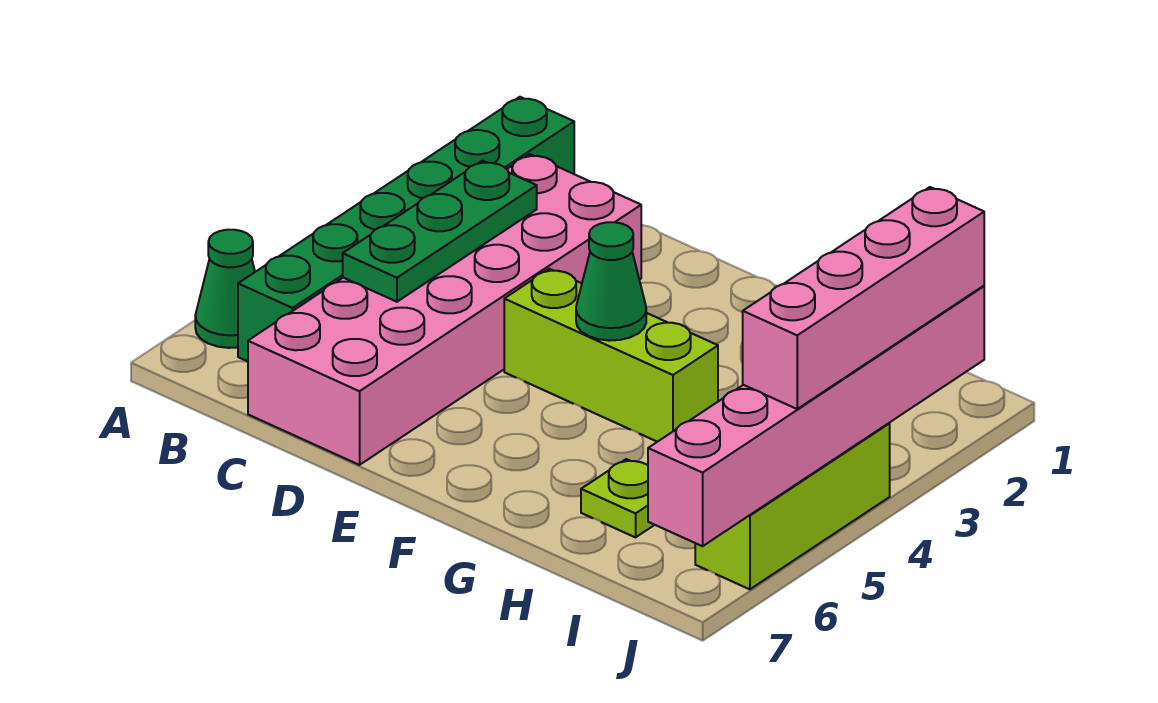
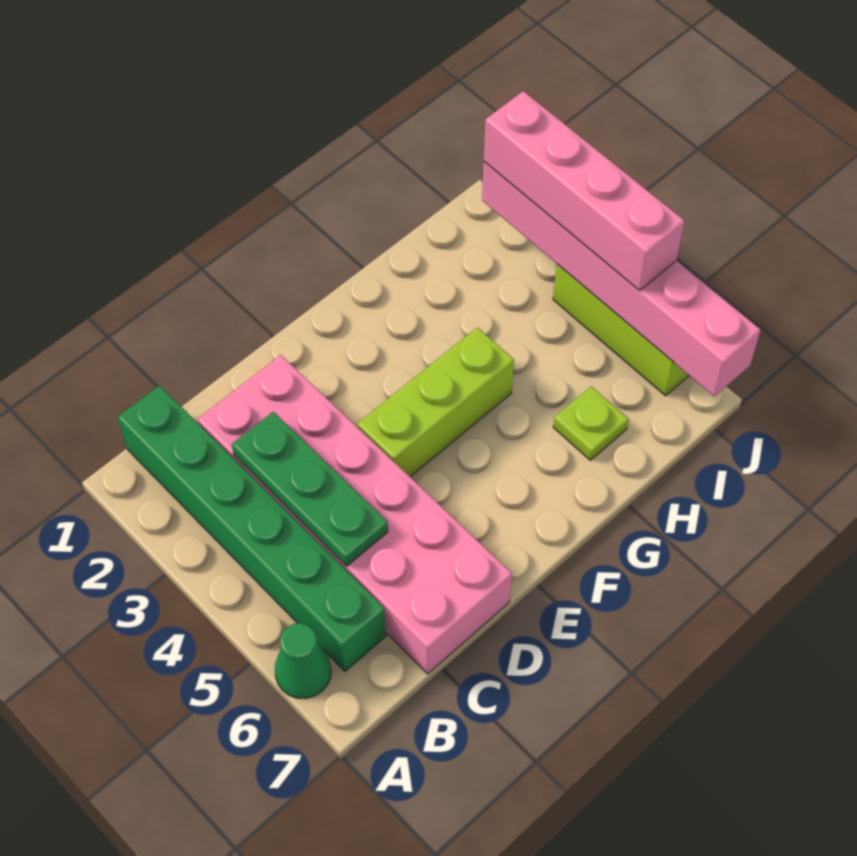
green cone F4 level 2 -> none

